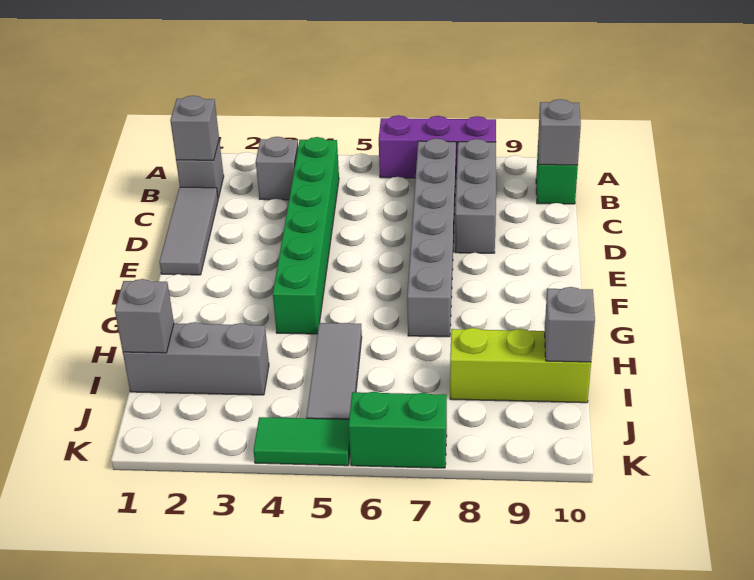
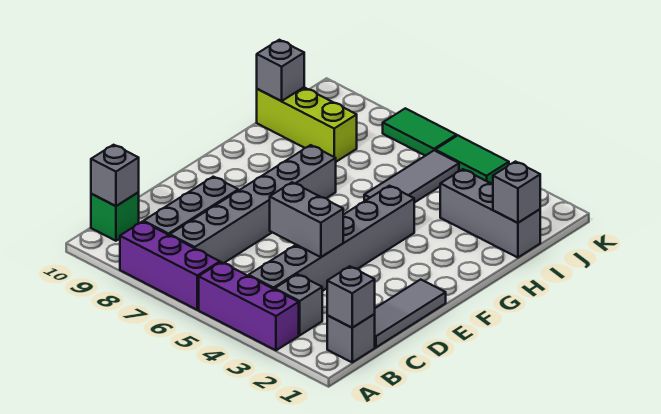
none -> purple brick A3:A5 level 1
green brick B4:G4 level 1 -> grey brick B4:G4 level 1
none -> grey brick D4:D5 level 2
green brick K6:K7 level 1 -> green tile K6:K7 level 1

